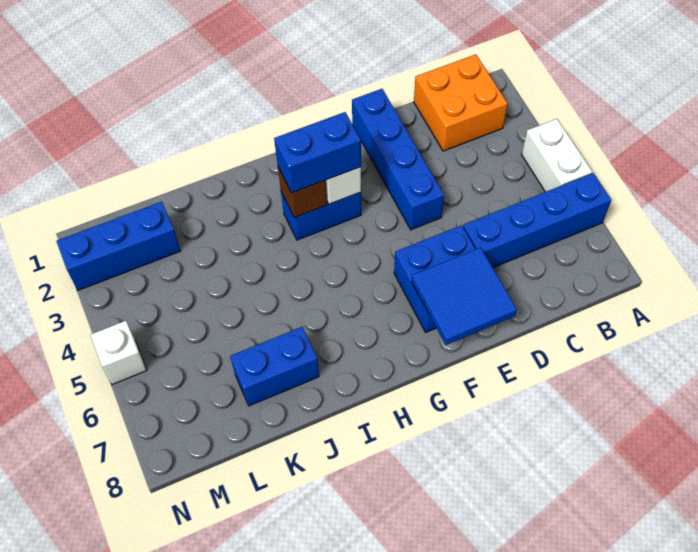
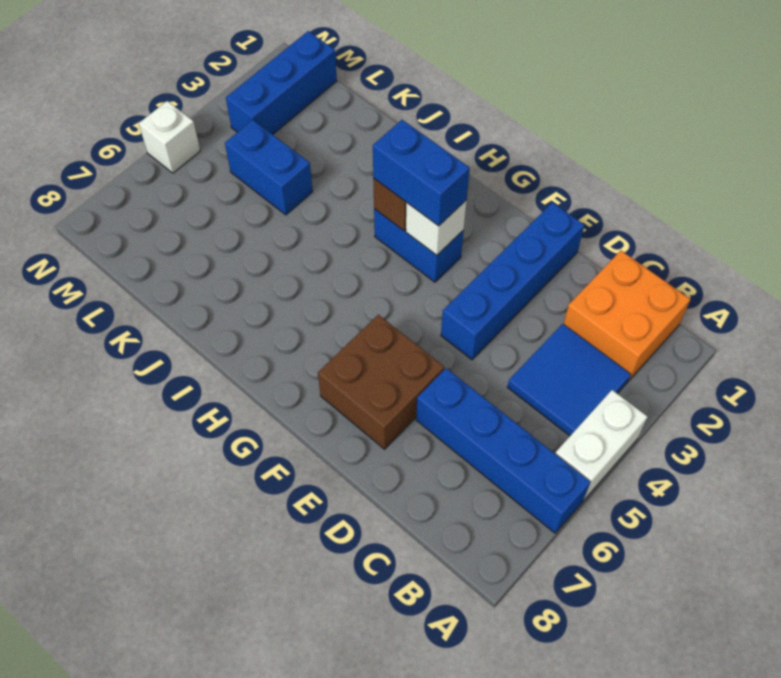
blue brick E6:F7 level 1 -> brown brick E6:F7 level 1
blue tile E7:F8 level 2 -> blue tile B3:C4 level 1
blue brick J7:K7 level 1 -> blue brick K4:L4 level 1
blue brick L2:N2 level 1 -> blue brick M1:M3 level 1

